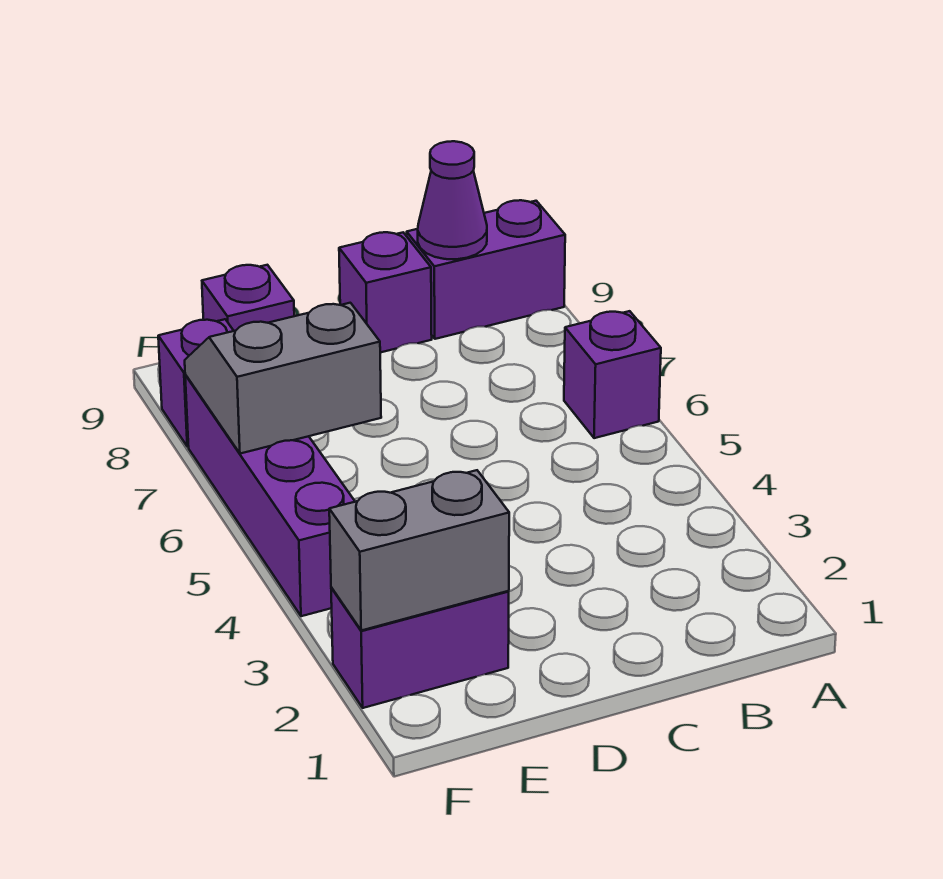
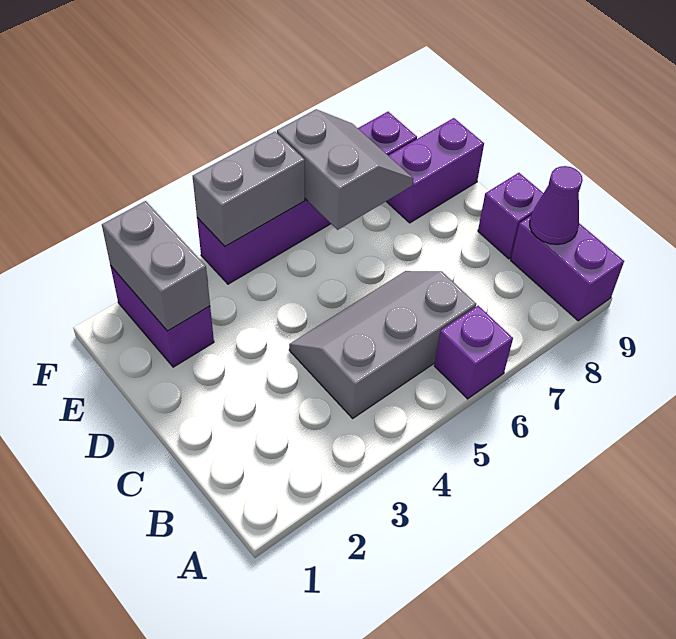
none -> grey slope B4:C6 level 1 top B
purple brick E9 level 1 -> purple brick E8:E9 level 1
none -> grey brick F4:F5 level 2

